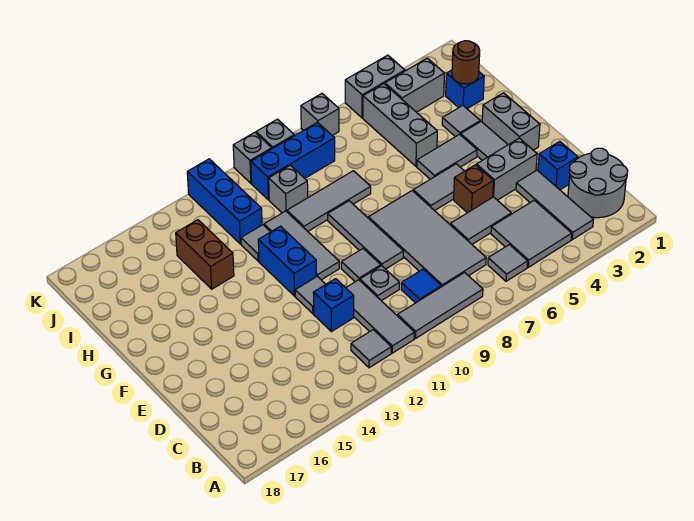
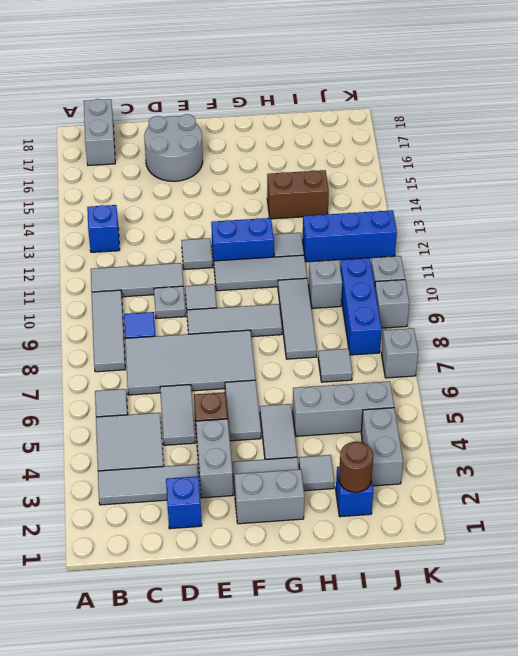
grey round brick B1:C2 level 1 -> grey round brick D16:E17 level 1
grey tile B12 level 1 -> grey tile I7 level 1
blue brick D12 level 1 -> blue brick B13 level 1
grey brick K4:K5 level 1 -> grey brick B17:B18 level 1

